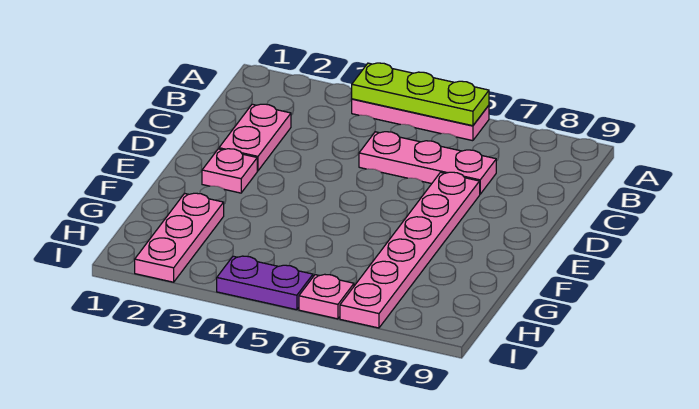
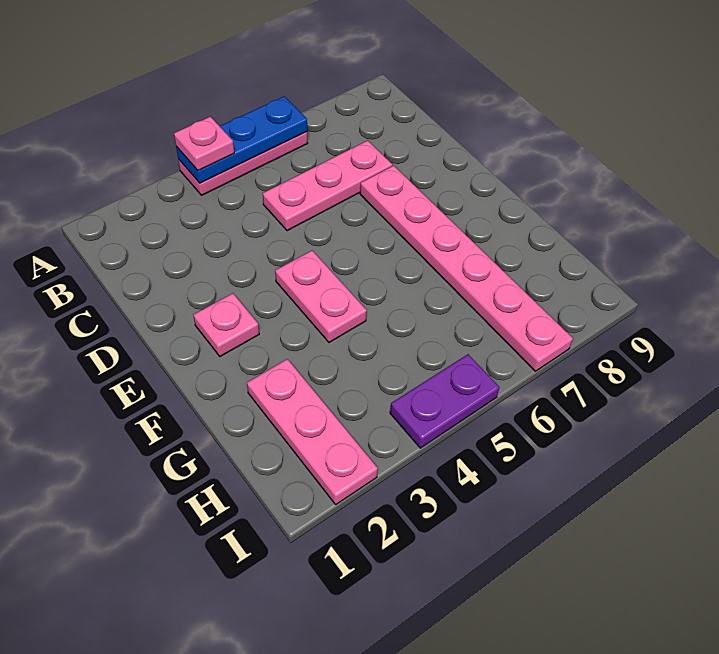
lime plate A4:A6 level 2 -> blue plate A4:A6 level 2
pink plate C2:D2 level 1 -> pink plate E4:F4 level 1
pink plate I6 level 1 -> pink plate A4 level 3

